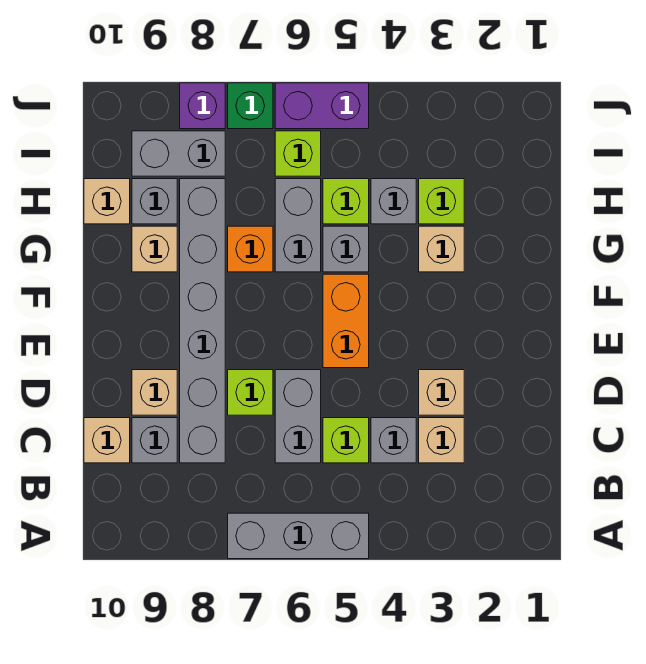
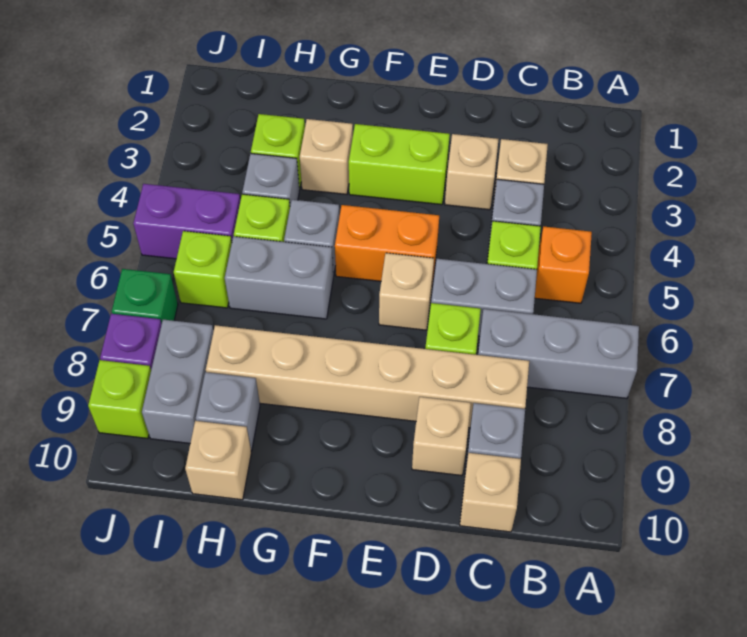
grey brick A5:A7 level 1 -> grey brick A7:C7 level 1
grey brick C8:H8 level 1 -> tan brick C8:H8 level 1
none -> lime brick E3:F3 level 1
orange brick G7 level 1 -> orange brick B5 level 1
tan brick G9 level 1 -> tan brick E6 level 1
purple brick J5:J6 level 1 -> purple brick I5:J5 level 1
none -> lime brick J9 level 1

